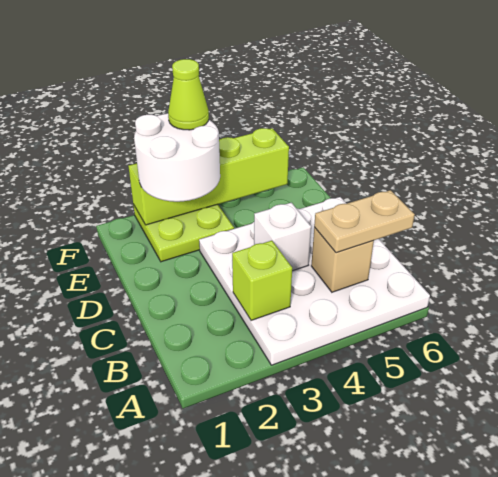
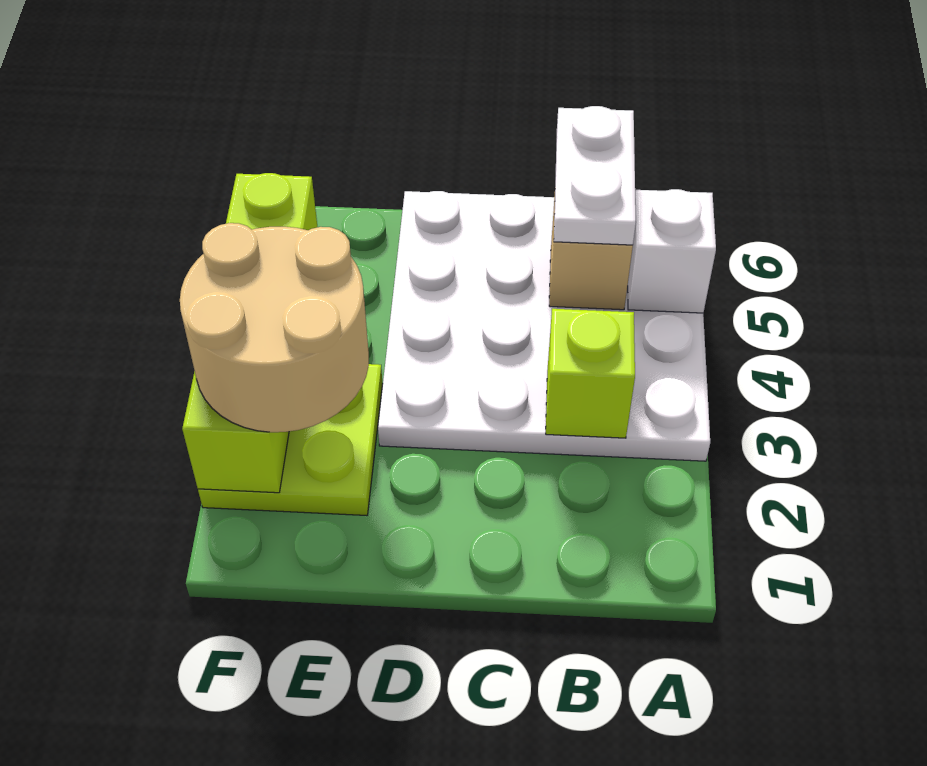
tan plate B5:B6 level 3 -> white plate B5:B6 level 3
white brick C4 level 2 -> white brick A5 level 2
white round brick E2:F3 level 3 -> tan round brick E2:F3 level 3
lime cone F3 level 4 -> none

